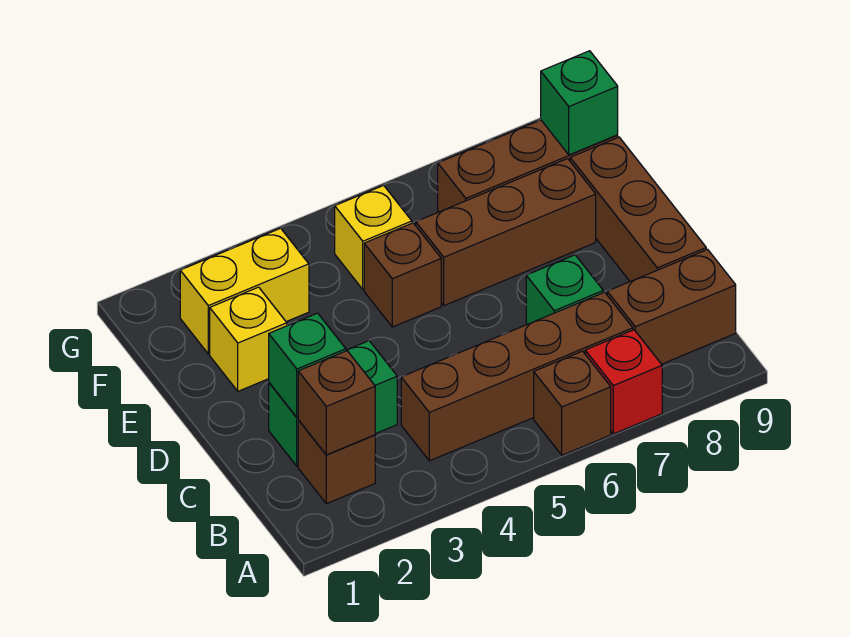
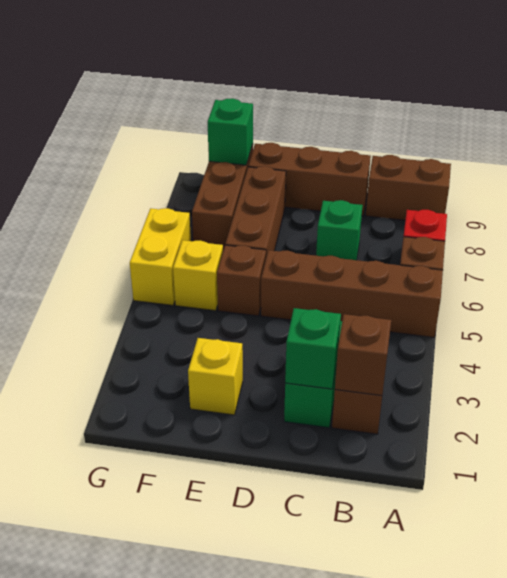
brown brick B4:B7 level 1 -> brown brick A5:D5 level 1
brown brick B8:B9 level 1 -> brown brick A9:B9 level 1
yellow brick F2:F3 level 1 -> yellow brick G5:G6 level 1

